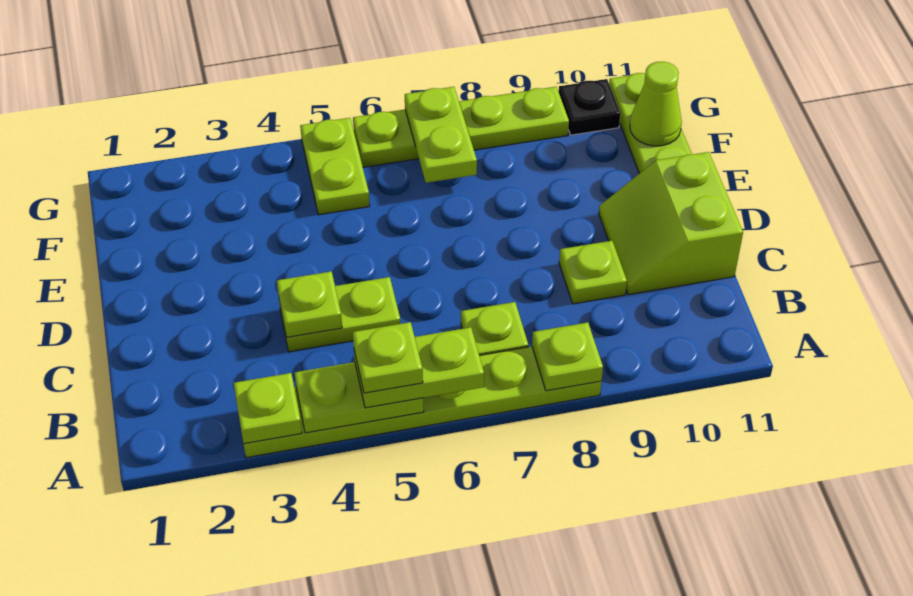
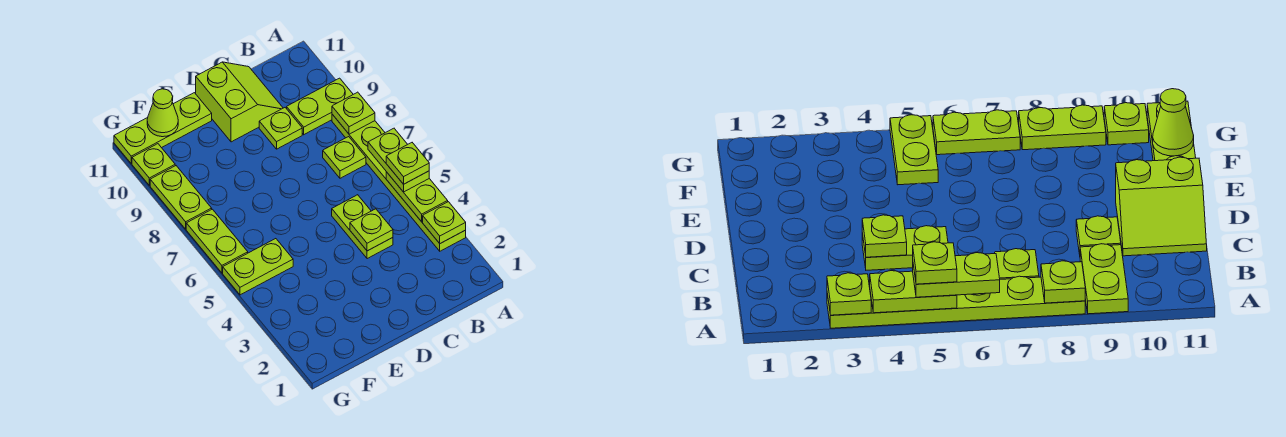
lime slope C10:D11 level 1 top 11 -> lime slope C10:D11 level 1 top D
lime plate F7:G7 level 2 -> lime plate A9:B9 level 1
black plate G10 level 1 -> lime plate G10 level 1

